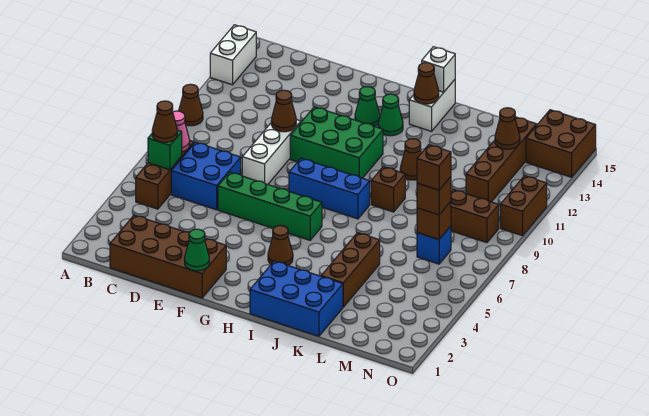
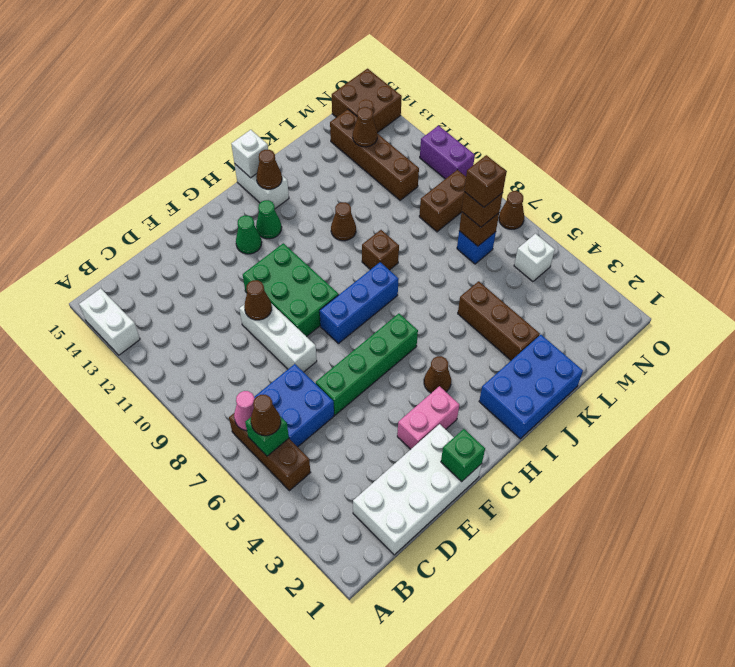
brown cone A10 level 1 -> brown cone O7 level 1
brown brick C1:F2 level 1 -> white brick C1:F2 level 1
green cone F1 level 2 -> green brick F1 level 2
none -> pink brick F3:G3 level 1
green brick F10:H11 level 1 -> green brick F9:G11 level 1
none -> white brick N5 level 1
brown brick O10:O11 level 1 -> purple brick O10:O11 level 1

